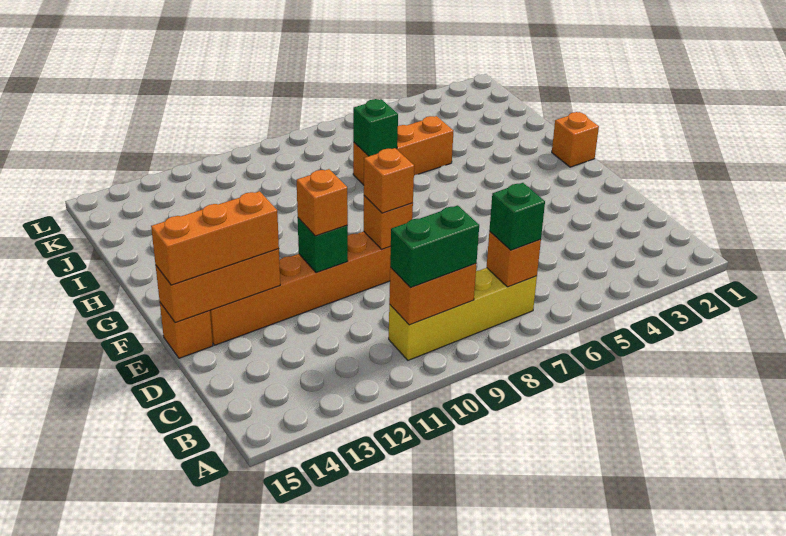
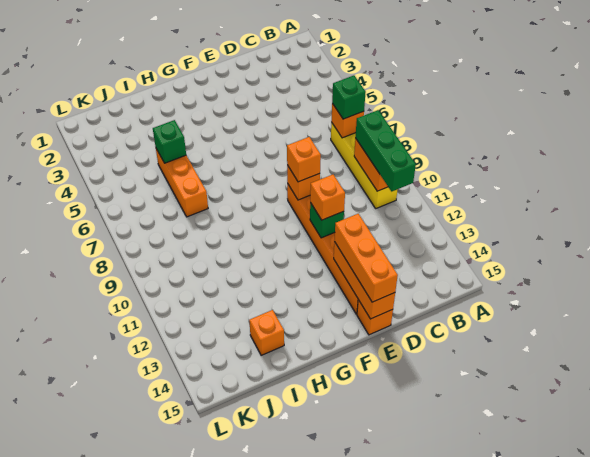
green brick B9:B10 level 3 -> green brick B9:B11 level 3
orange brick G1 level 1 -> orange brick I14 level 1
green brick I7 level 2 -> green brick I5 level 2

